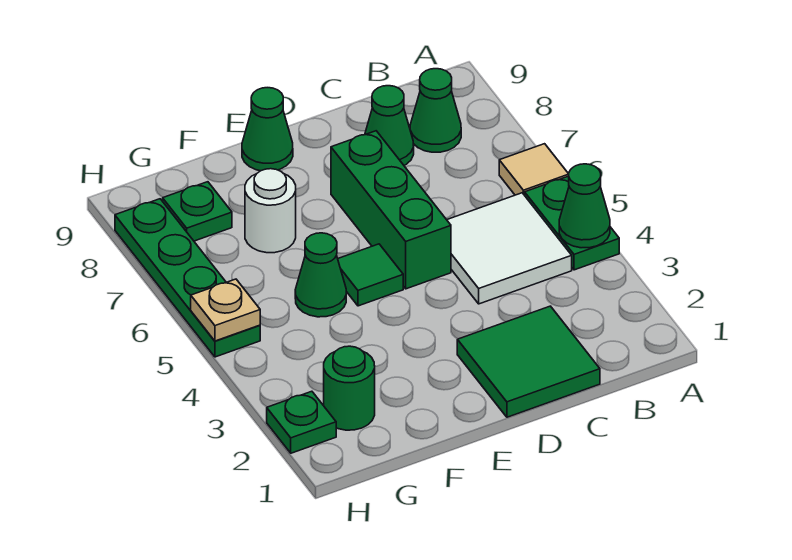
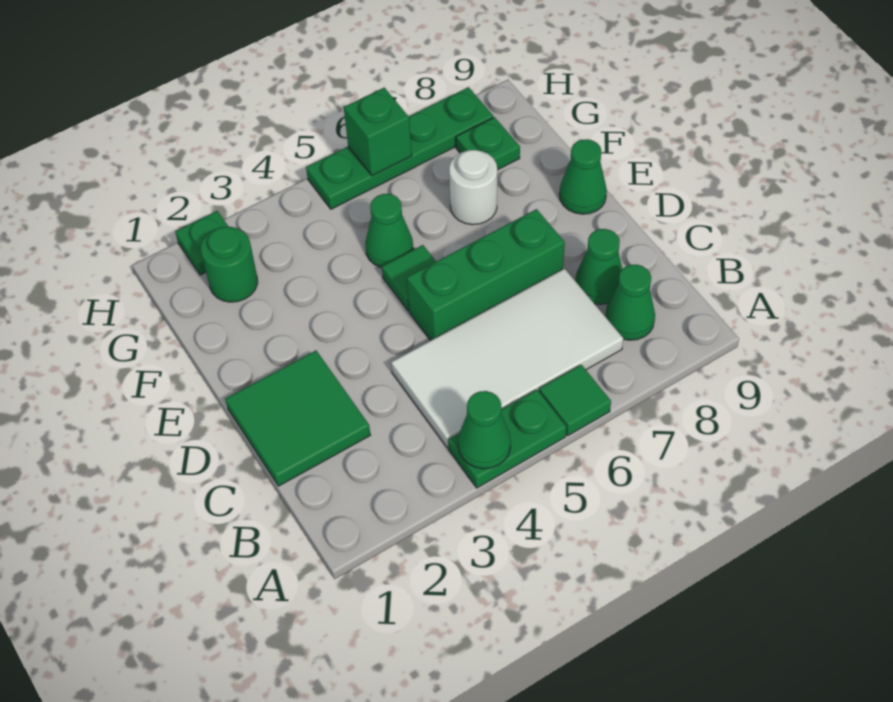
tan tile A6 level 1 -> green tile A6 level 1
white tile B4:C5 level 1 -> white tile B4:C7 level 1
tan plate H5 level 2 -> none
none -> green brick H6 level 2

